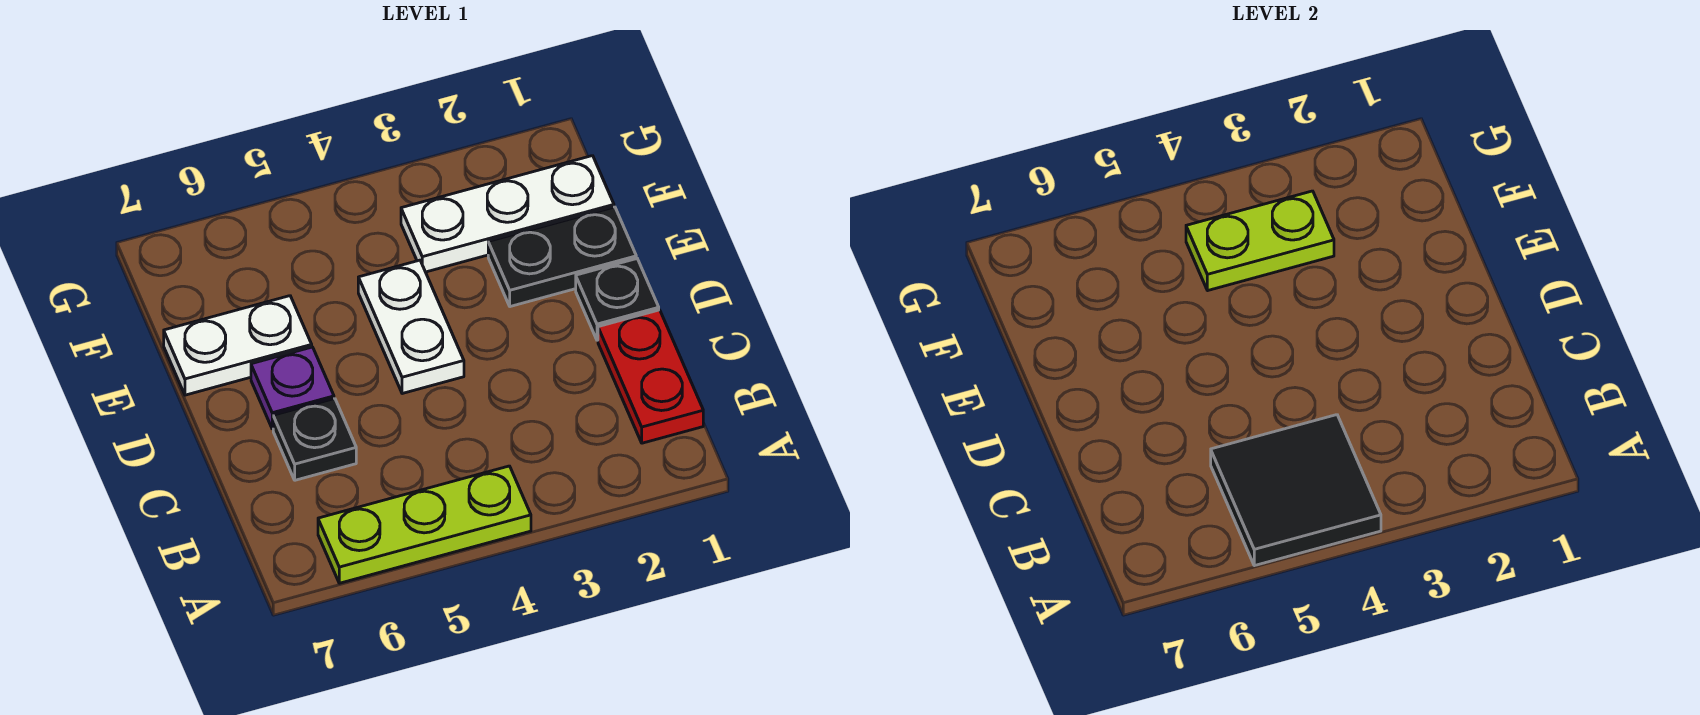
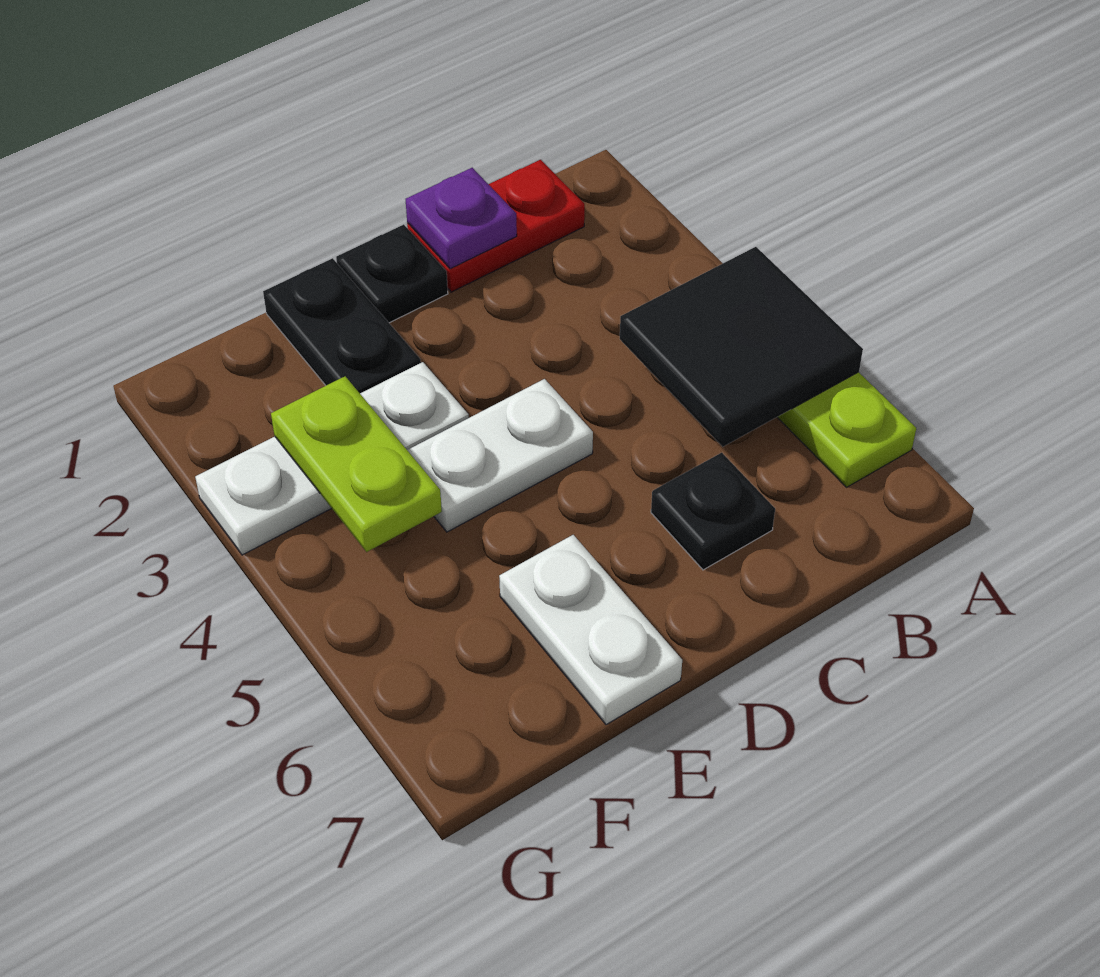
purple plate D6 level 1 -> purple plate C1 level 2
white plate F1:F3 level 1 -> white plate E3:G3 level 1

